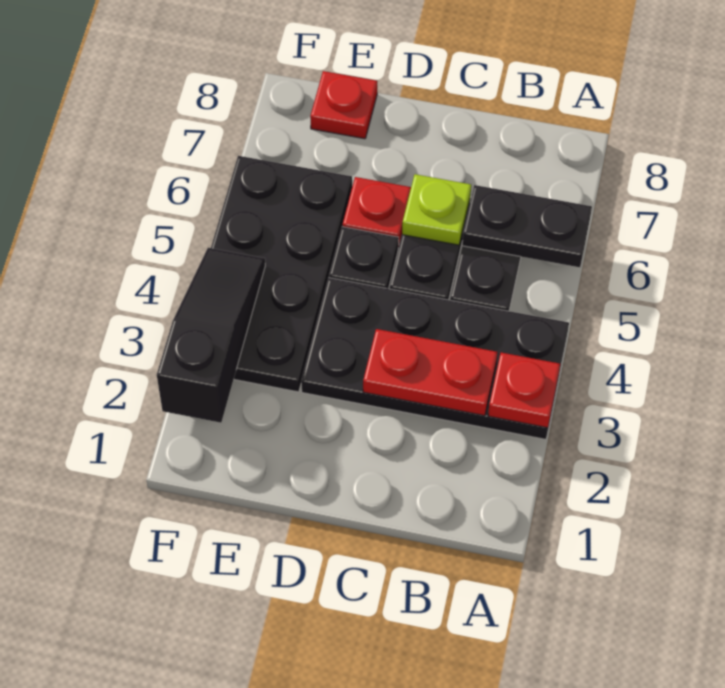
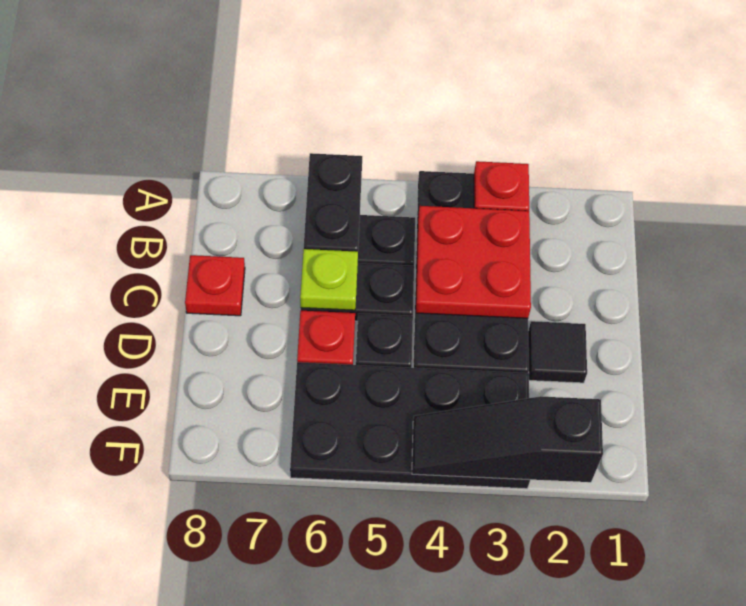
red plate B3:C3 level 2 -> red plate B3:C4 level 2
none -> black tile D2 level 1
red plate E8 level 1 -> red plate C8 level 1

